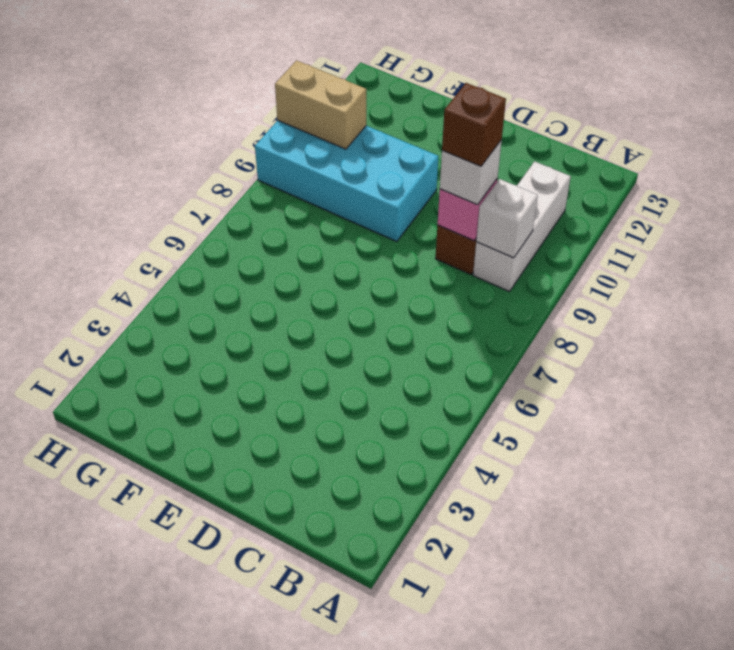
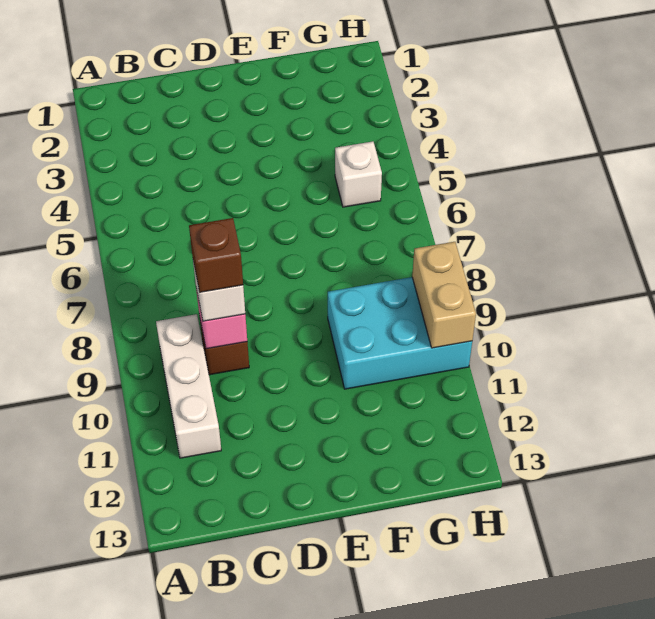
white brick B9 level 2 -> white brick G5 level 1
cyan brick E9:H10 level 1 -> cyan brick F9:H10 level 1
tan brick G10:H10 level 2 -> tan brick H9:H10 level 2

